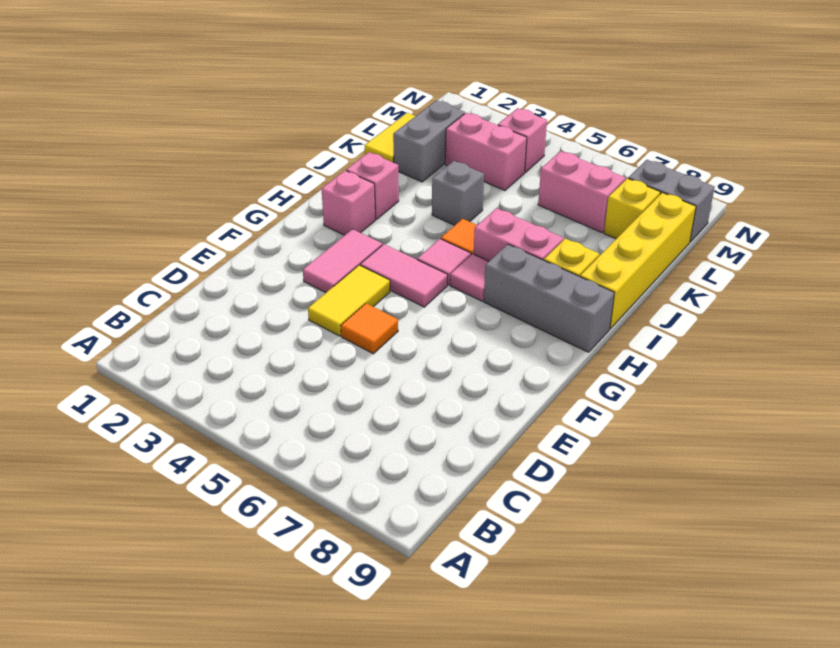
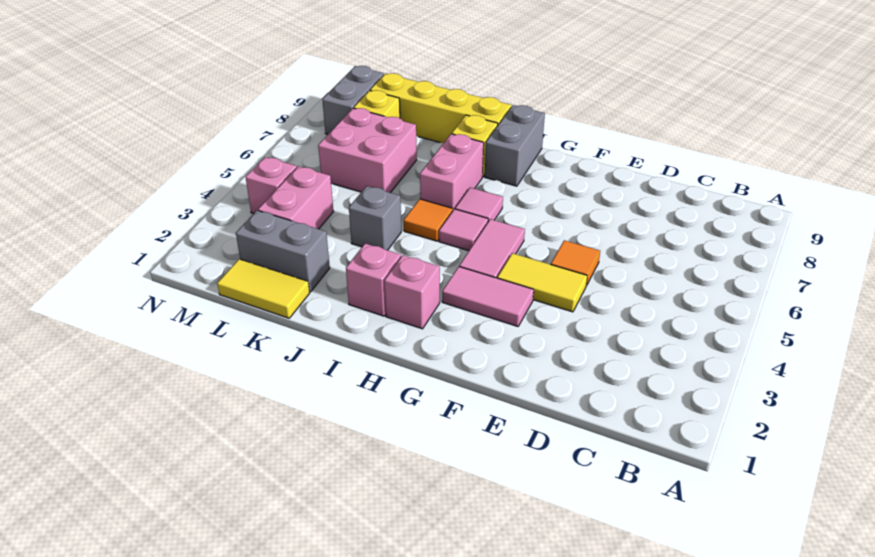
grey brick H7:H9 level 1 -> grey brick H8:H9 level 1
pink brick L6:L7 level 1 -> pink brick K6:L7 level 1

